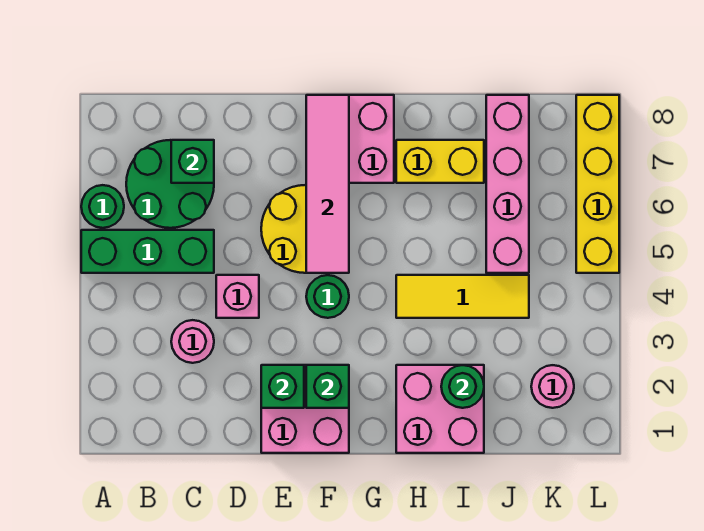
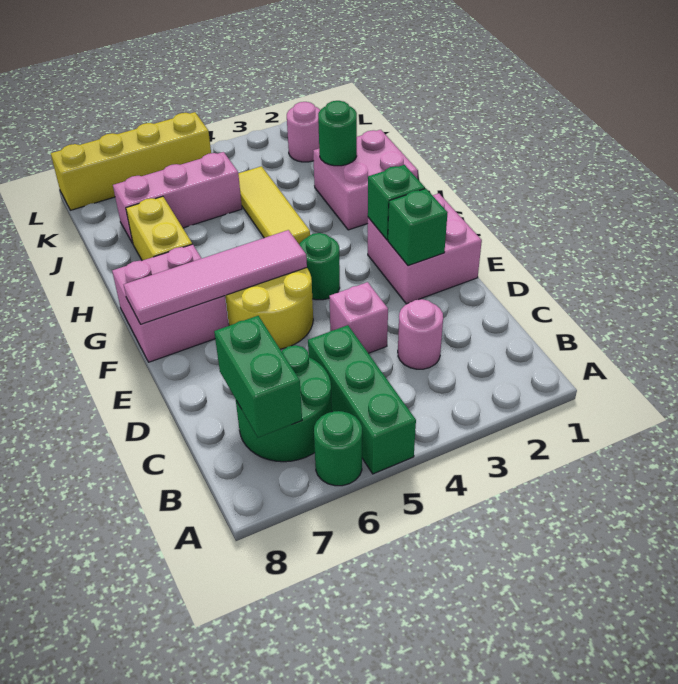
green brick C7 level 2 -> green brick B7:C7 level 2
pink brick J5:J8 level 1 -> pink brick J5:J7 level 1

